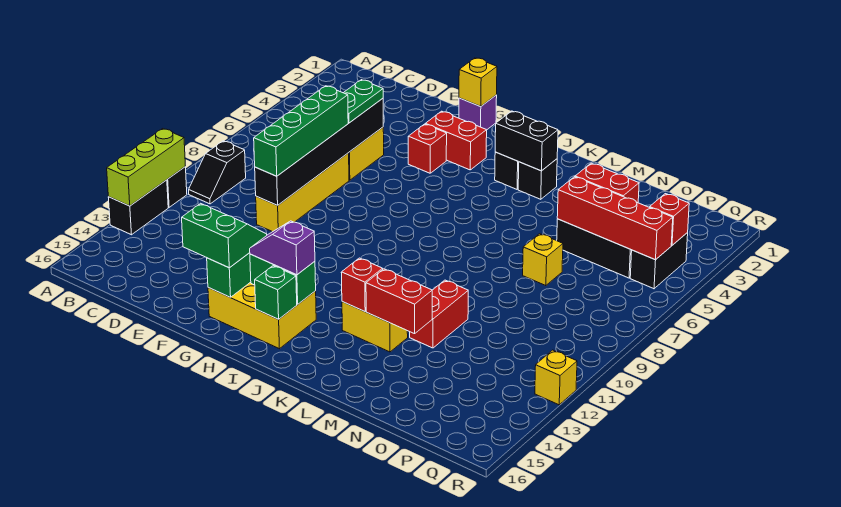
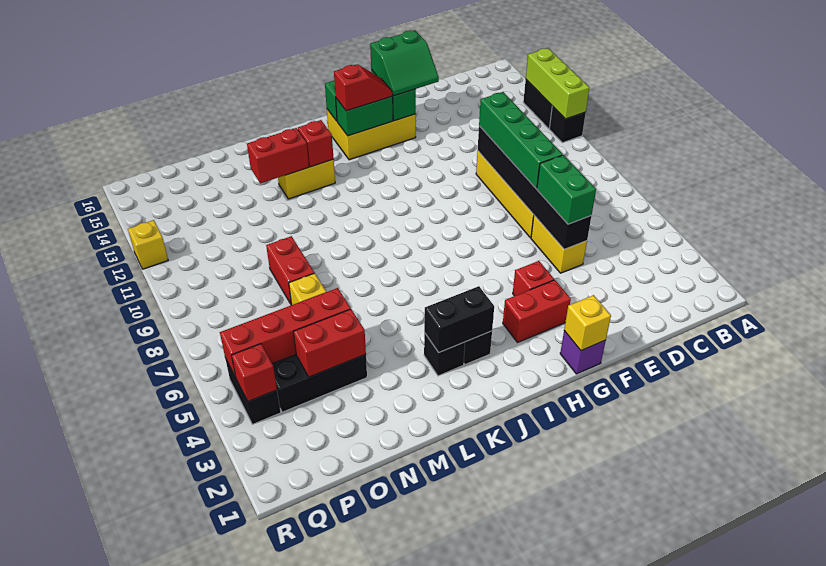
black slope B9:B10 level 1 top 9 -> none
green plate E5:E6 level 3 -> green brick E5:E6 level 3
purple slope H14:I14 level 3 top I -> red slope H14:I14 level 3 top I
red brick M11:M12 level 1 -> red brick N8:N9 level 1

